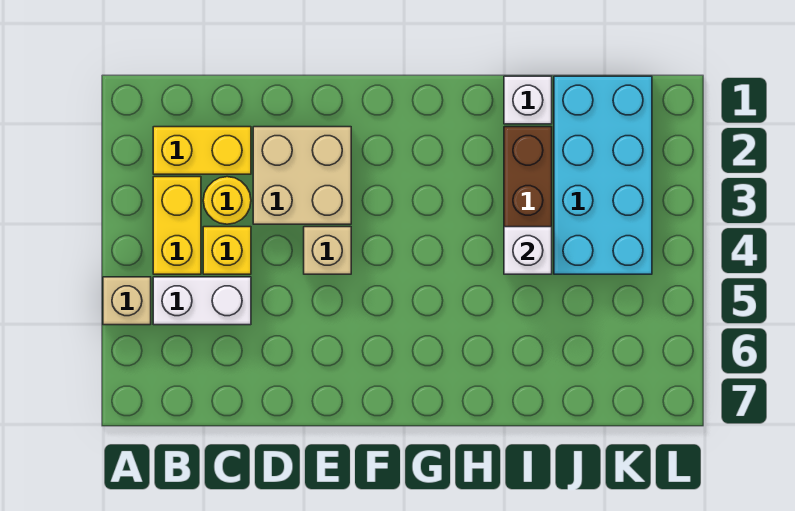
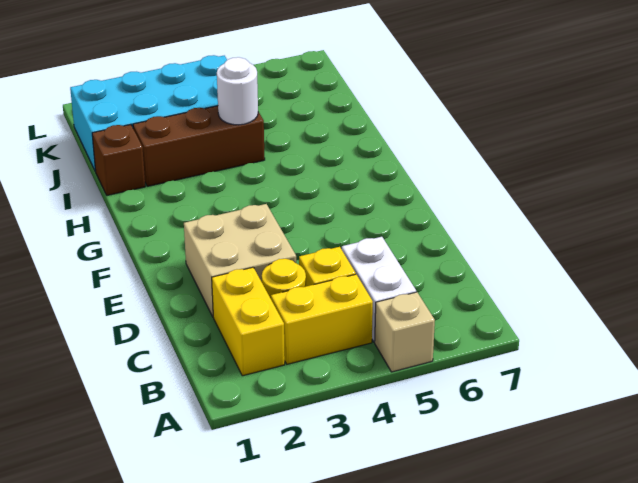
tan brick E4 level 1 -> none
white brick I1 level 1 -> brown brick I1 level 1
white brick I4 level 2 -> white round brick I4 level 2

